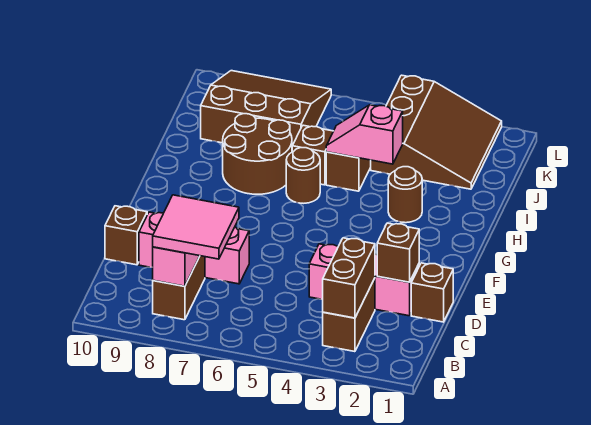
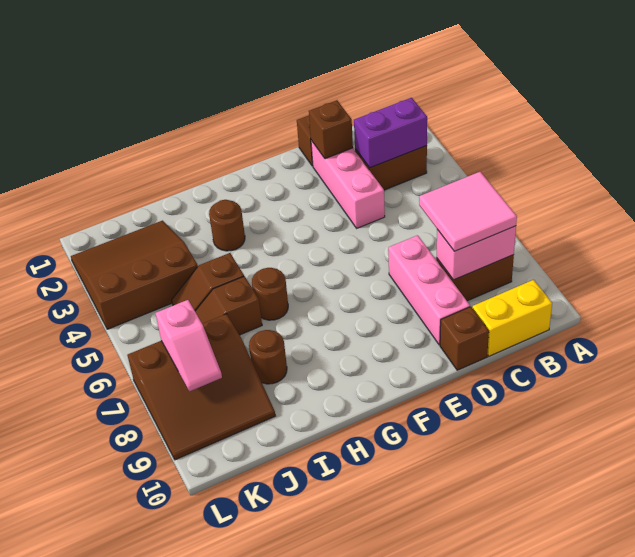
brown brick B3:C3 level 2 -> purple brick B3:C3 level 2
none -> yellow brick B10:C10 level 1
brown round brick H7:I8 level 1 -> brown round brick I8 level 1
pink slope I4:I5 level 2 top 4 -> pink slope K7:K8 level 2 top 7
brown slope J7:L9 level 1 top J -> brown slope J7:L9 level 1 top 7

